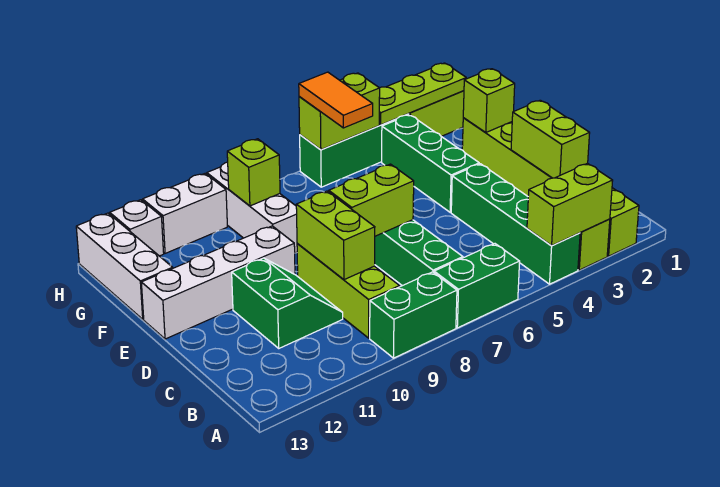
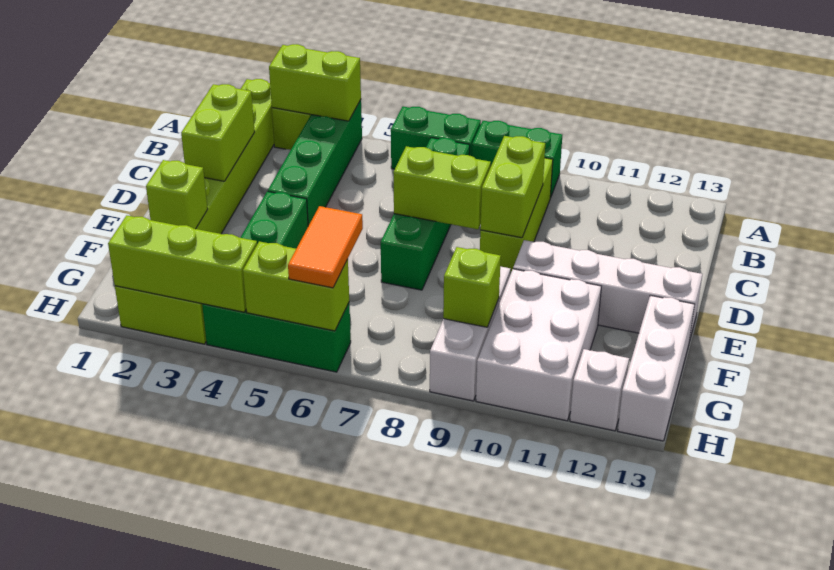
green slope C10:D11 level 1 top 11 -> none
lime plate H2:H4 level 2 -> lime brick H2:H4 level 2
white brick H10:H11 level 1 -> white brick F10:H11 level 1

